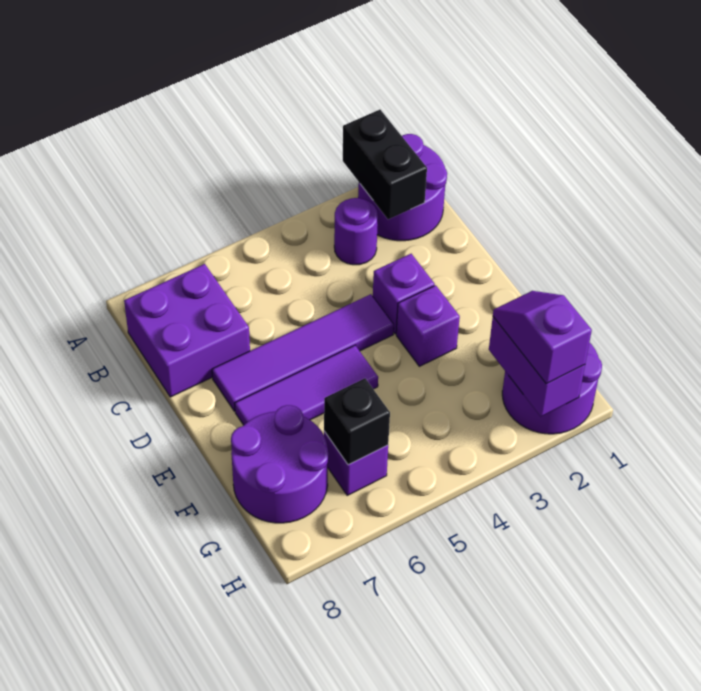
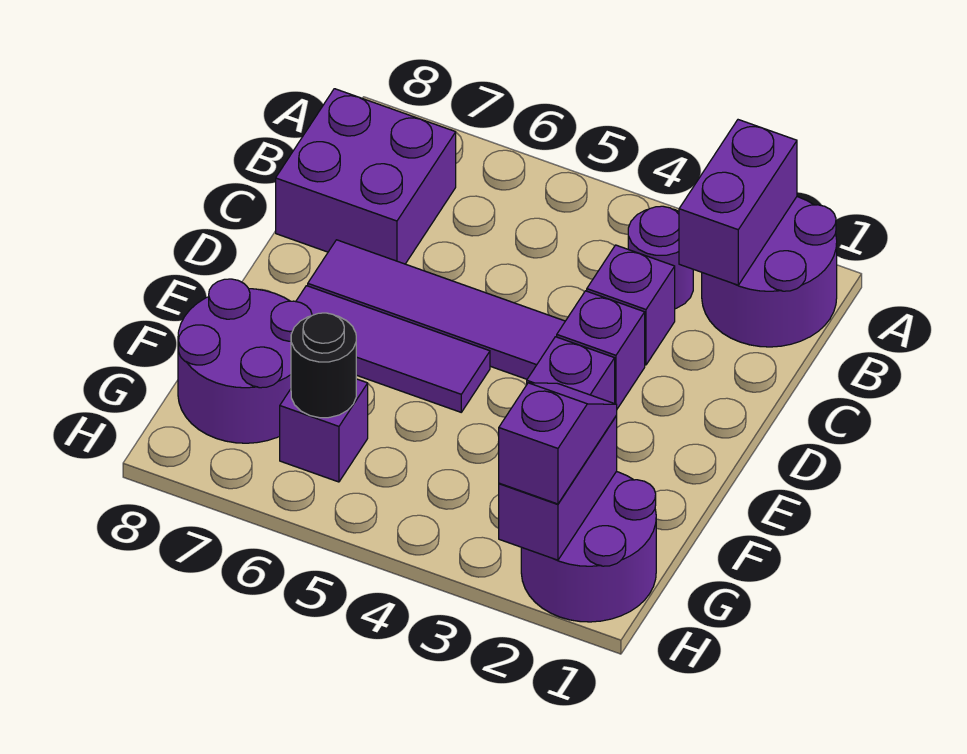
black brick A2:B2 level 2 -> purple brick A2:B2 level 2
none -> purple brick C3 level 1
black brick G6 level 2 -> black round brick G6 level 2

